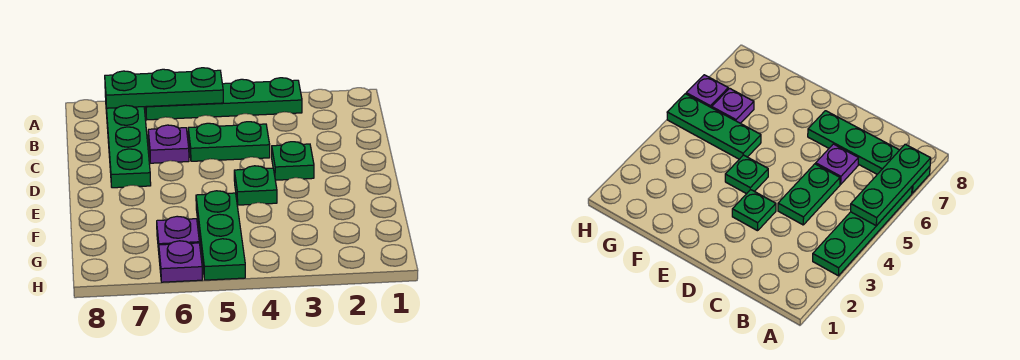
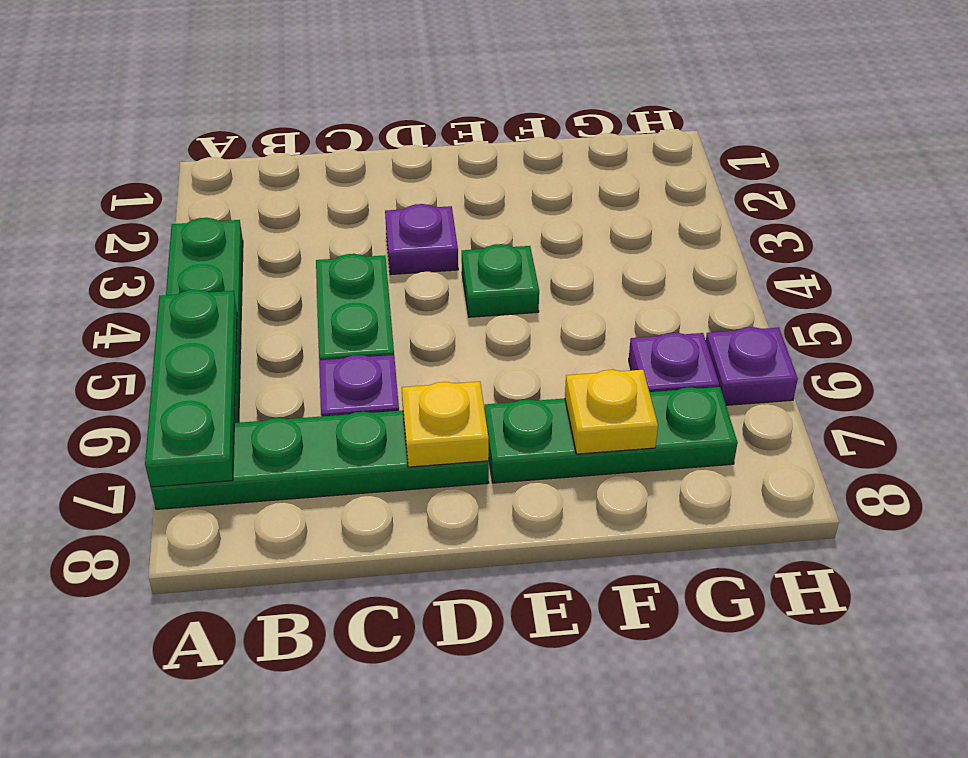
green plate D3 level 1 -> purple plate D3 level 1
none -> yellow plate D7 level 2
green plate F5:H5 level 1 -> green plate E7:G7 level 1
none -> yellow plate F7 level 2

